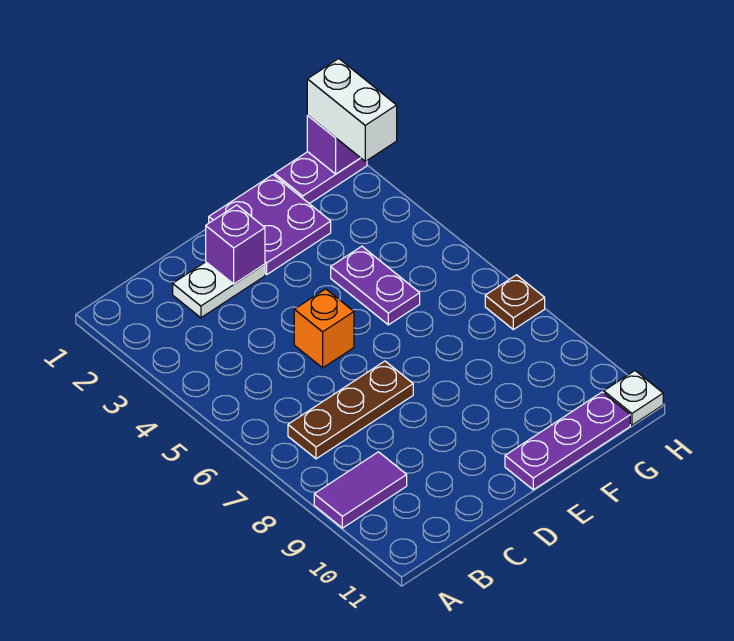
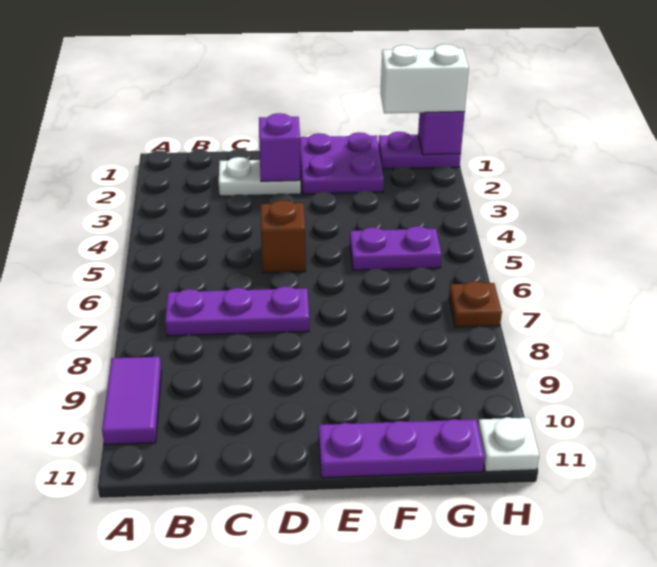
purple tile A9:B9 level 1 -> purple tile A9:A10 level 1
brown plate B7:D7 level 1 -> purple plate B7:D7 level 1
orange brick D5 level 1 -> brown brick D5 level 1
purple plate F4:F5 level 1 -> purple plate F5:G5 level 1
white brick H1:H2 level 3 -> white brick G1:H1 level 3

